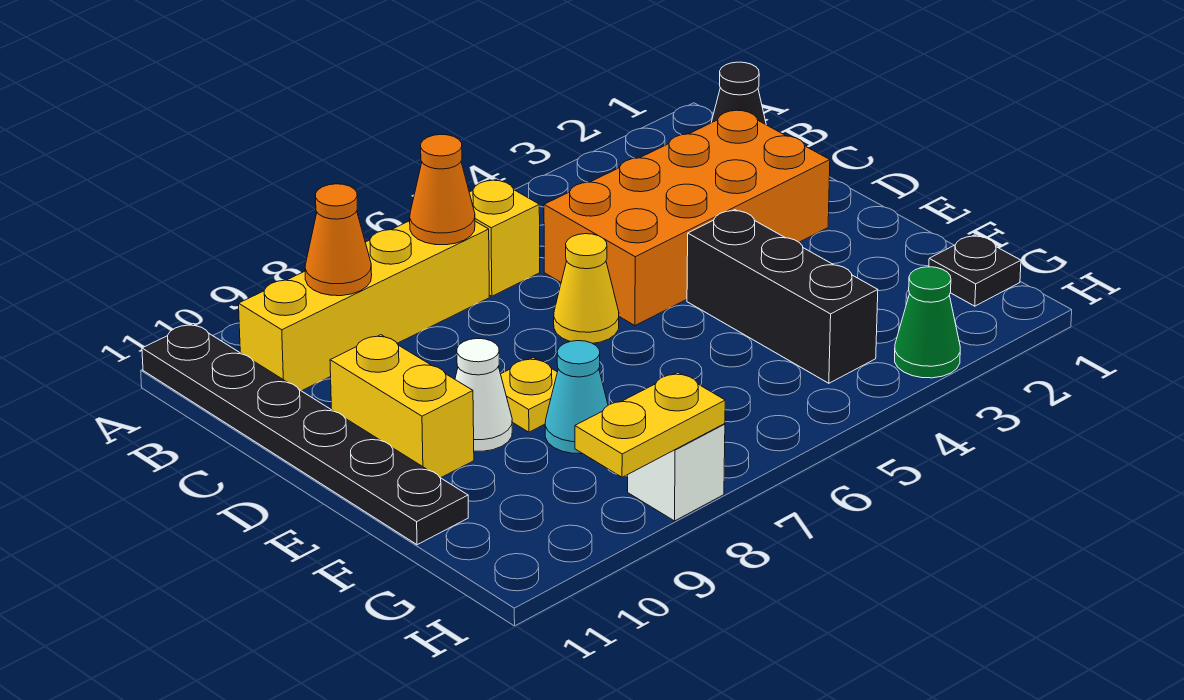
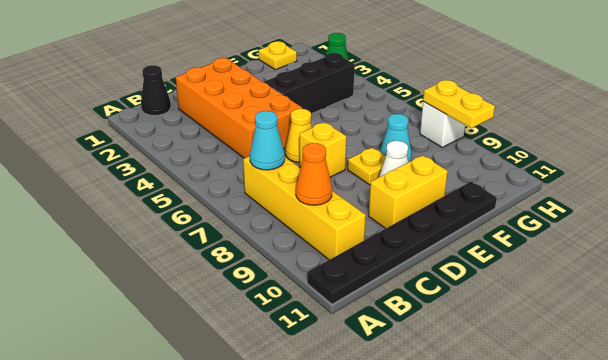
yellow brick B6 level 1 -> yellow brick D7 level 1
orange cone B7 level 2 -> cyan cone B7 level 2
black plate G1 level 1 -> yellow plate G1 level 1

